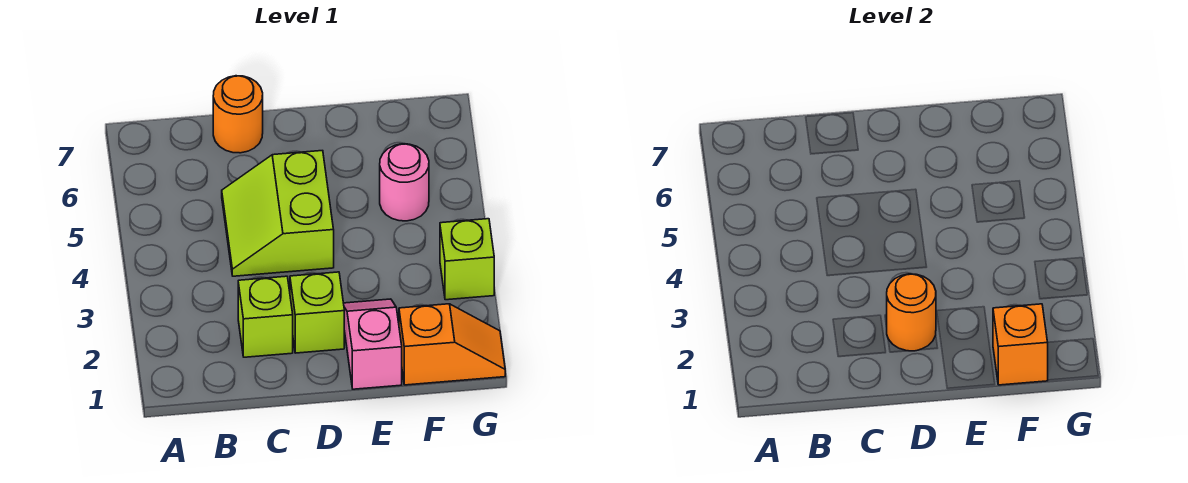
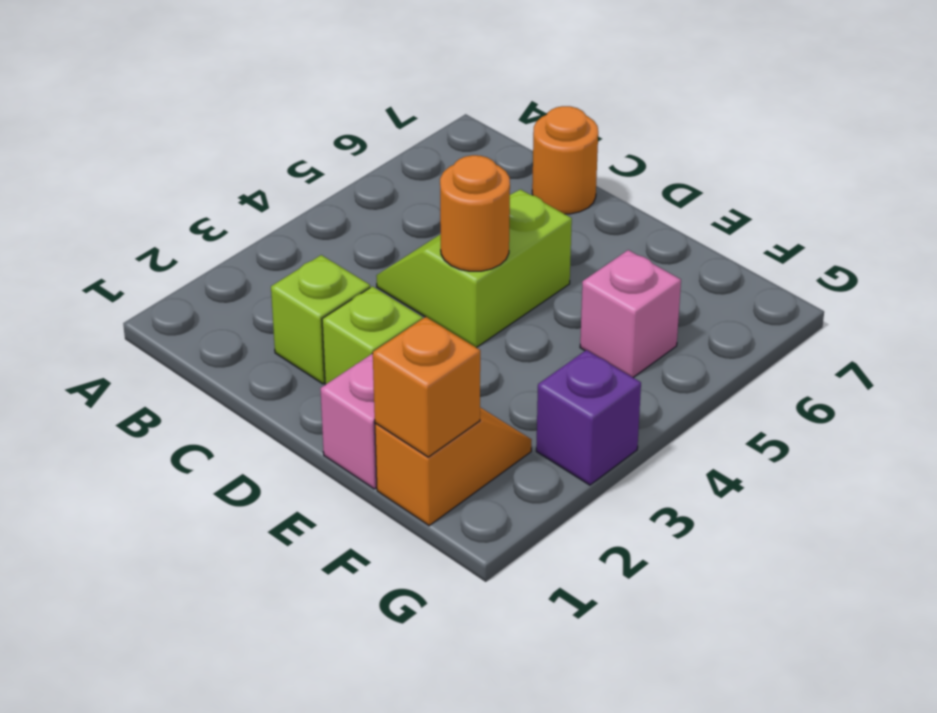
orange round brick D2 level 2 -> orange round brick D4 level 2
orange slope F1:G1 level 1 top F -> orange slope F1:F2 level 1 top 1
pink round brick F5 level 1 -> pink brick F5 level 1
lime brick G3 level 1 -> purple brick G3 level 1

